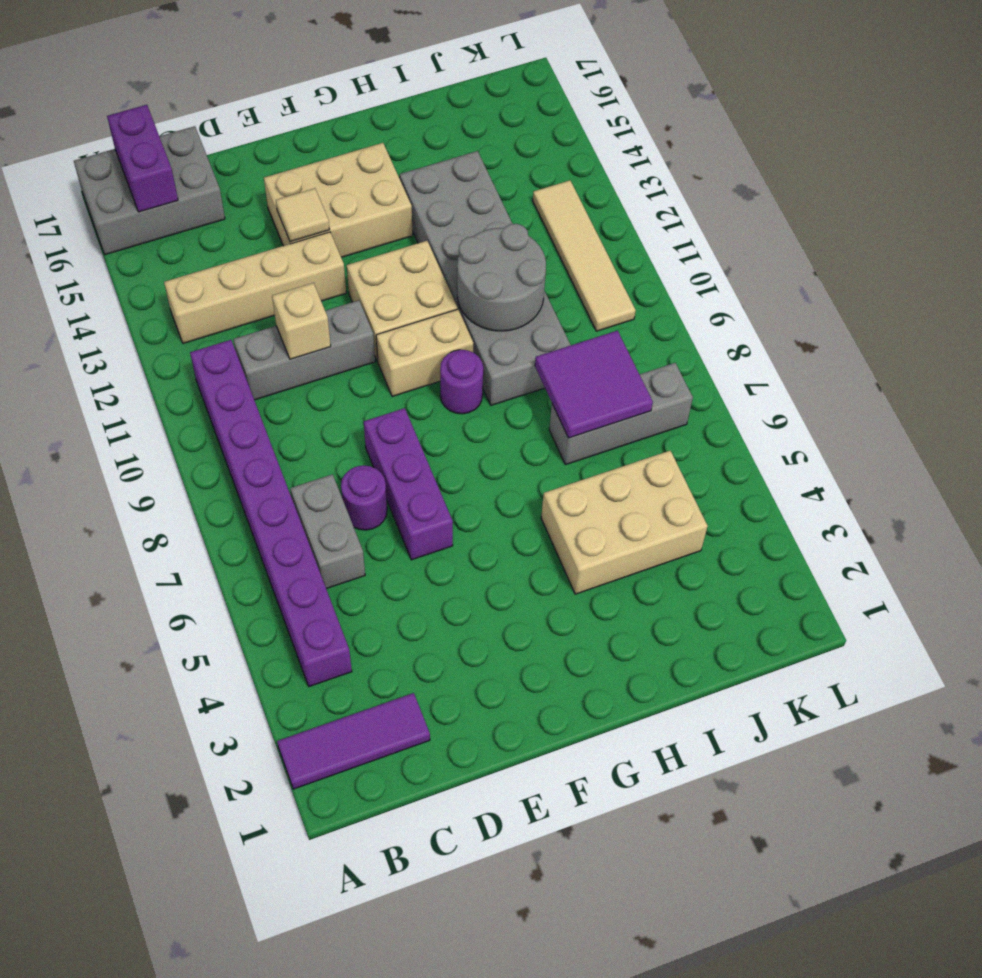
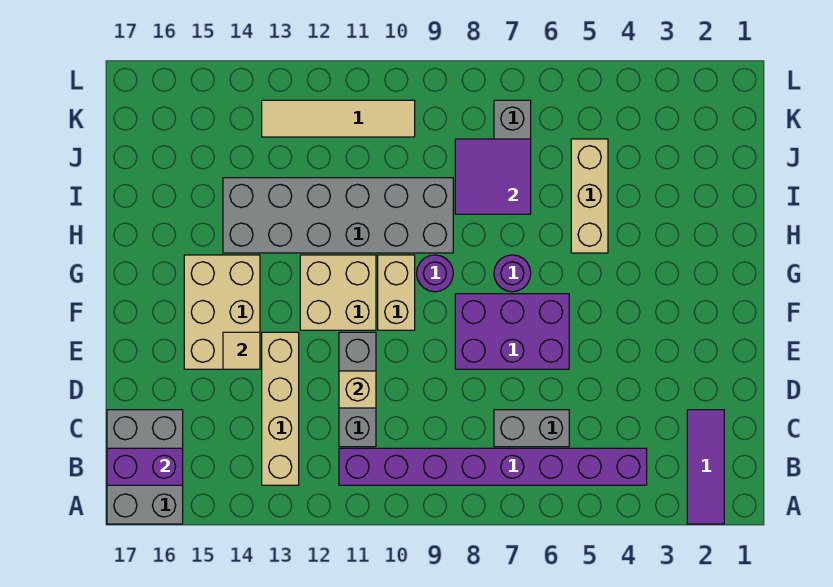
purple round brick D7 level 1 -> purple round brick G7 level 1
purple brick E6:E8 level 1 -> purple brick E6:F8 level 1
tan brick H4:J5 level 1 -> tan brick H5:J5 level 1
grey round brick H10:I11 level 2 -> none

